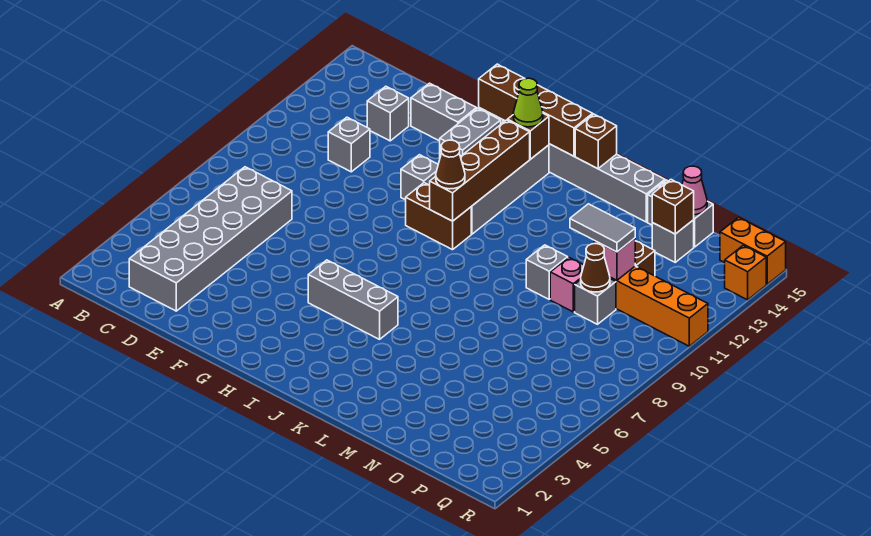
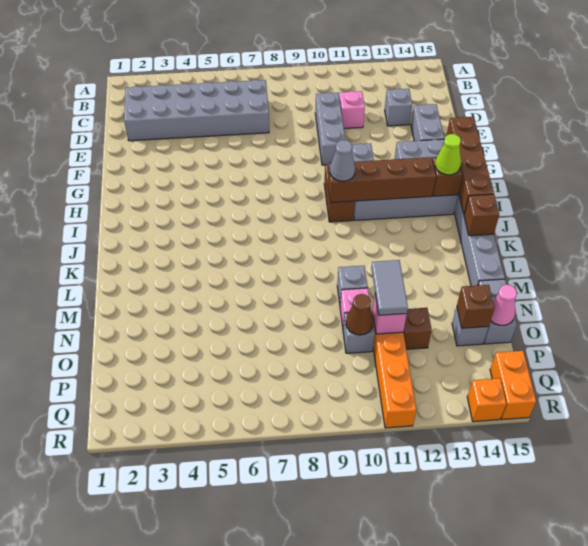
grey brick D11 level 1 -> pink brick D11 level 1
grey brick H5:J5 level 1 -> grey brick D10:F10 level 1
brown cone I10 level 3 -> grey cone I10 level 3

